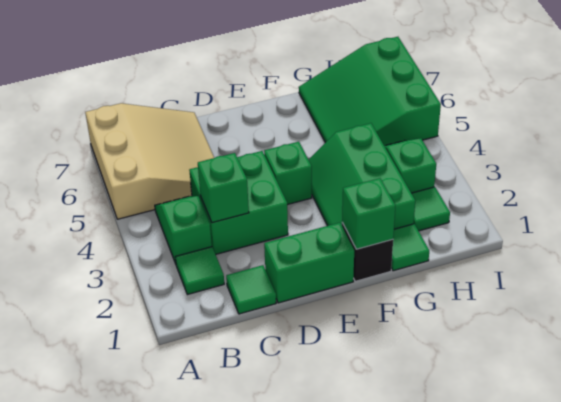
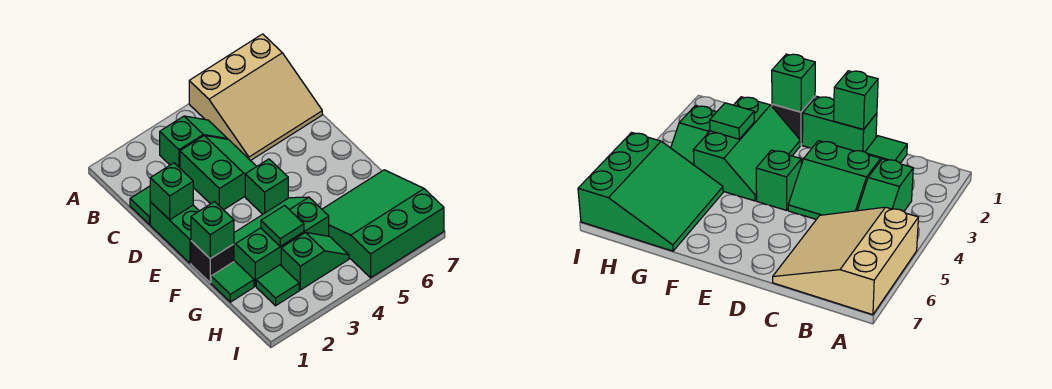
green tile B2 level 1 -> green tile G3 level 2
green brick C3:D4 level 1 -> green slope C3:D4 level 1 top 3
green brick C3 level 2 -> green brick D1 level 2

